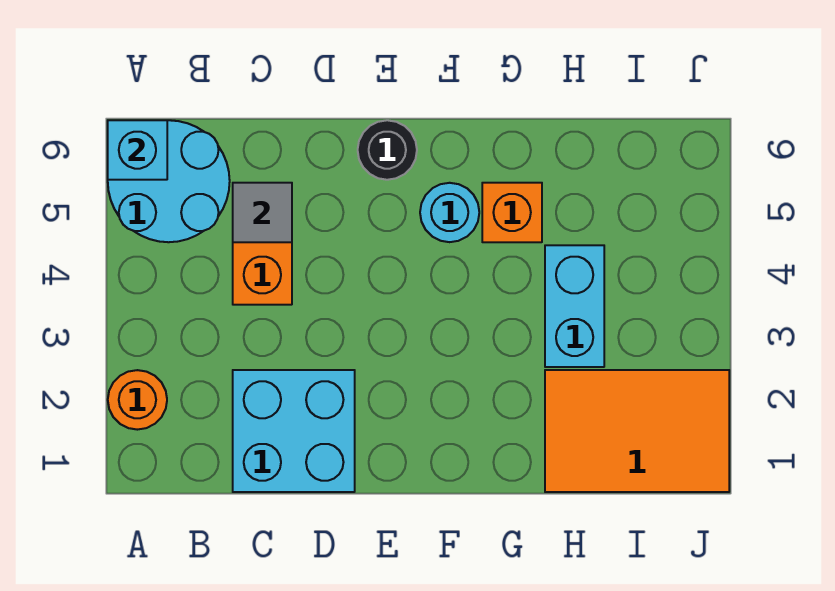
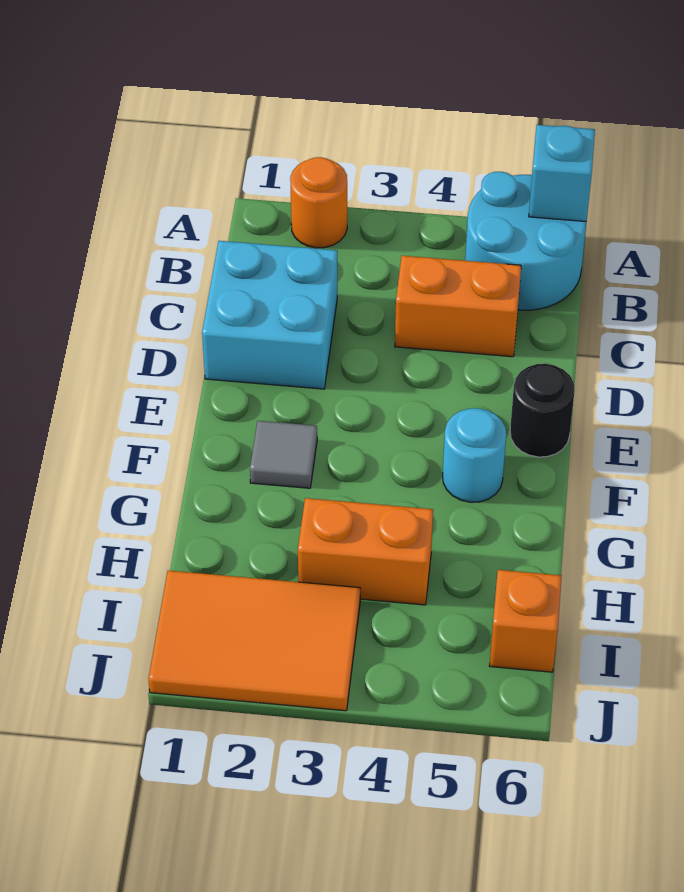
grey tile C5 level 2 -> grey tile F2 level 1
orange brick G5 level 1 -> orange brick I6 level 1
orange tile H1:J2 level 1 -> orange tile I1:J3 level 1
cyan brick H3:H4 level 1 -> orange brick H3:H4 level 1

